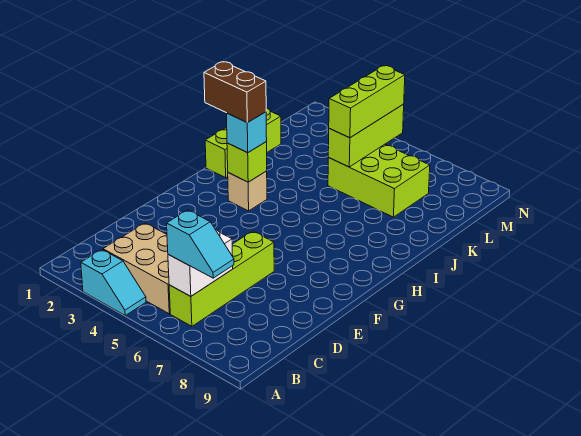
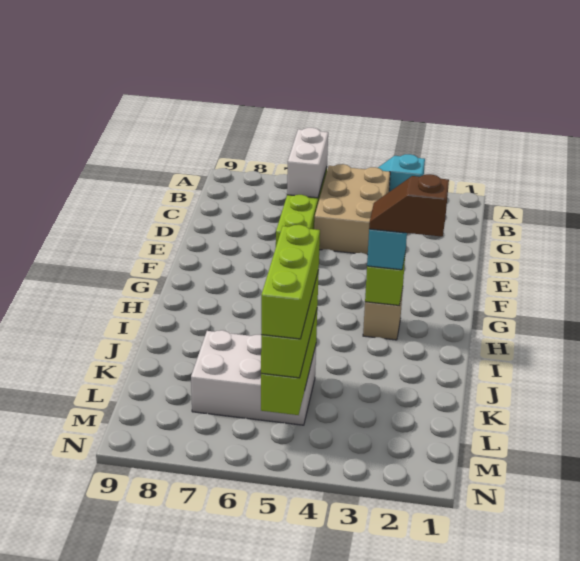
tan brick B3:C5 level 1 -> tan brick B4:D5 level 1
cyan slope B6:B7 level 3 top 6 -> none
brown brick H2:H3 level 4 -> brown slope H2:H3 level 4 top 2
lime brick I1:K1 level 1 -> lime brick K5:M5 level 4
lime brick K5:L7 level 1 -> white brick K5:L7 level 1

